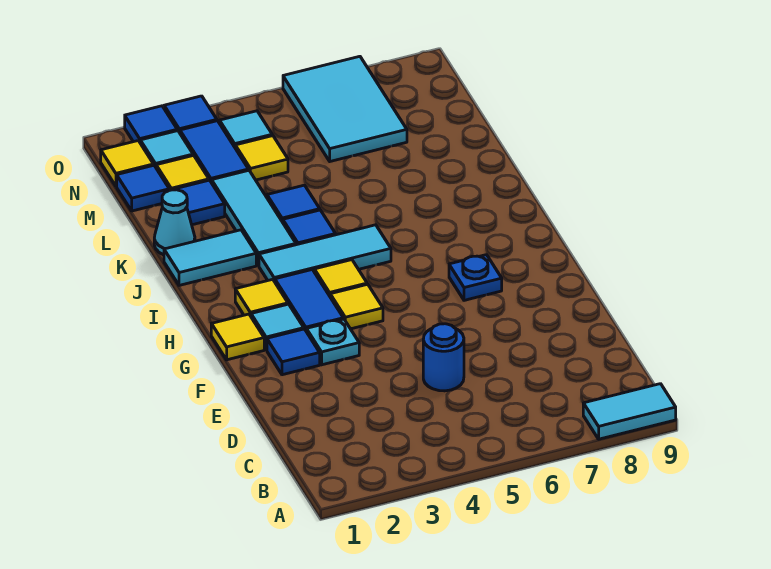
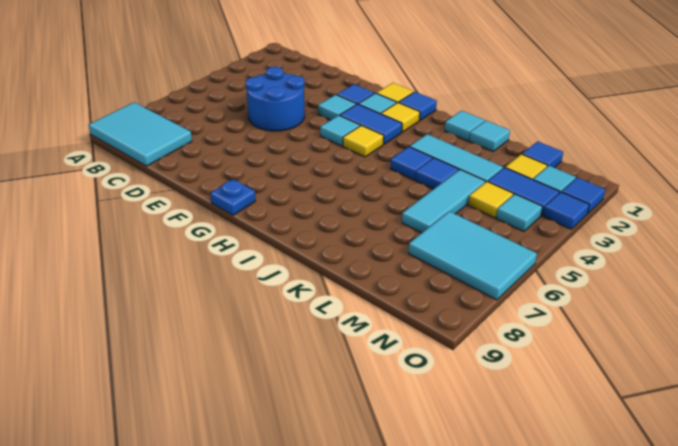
cyan tile A8:A9 level 1 -> cyan tile A8:C9 level 1
blue round brick D5 level 1 -> blue round brick D4:E5 level 1
cyan plate F3 level 1 -> cyan tile F3 level 1
yellow tile G4 level 1 -> cyan tile G4 level 1
blue plate G7 level 1 -> blue plate G9 level 1
cyan tile I3:I5 level 1 -> cyan tile L4:L6 level 1
cyan tile J1:J2 level 1 -> cyan tile J1 level 1
cyan cone K1 level 1 -> cyan tile K1 level 1
blue tile L2 level 1 -> blue tile H1 level 1
yellow tile N1 level 1 -> none

